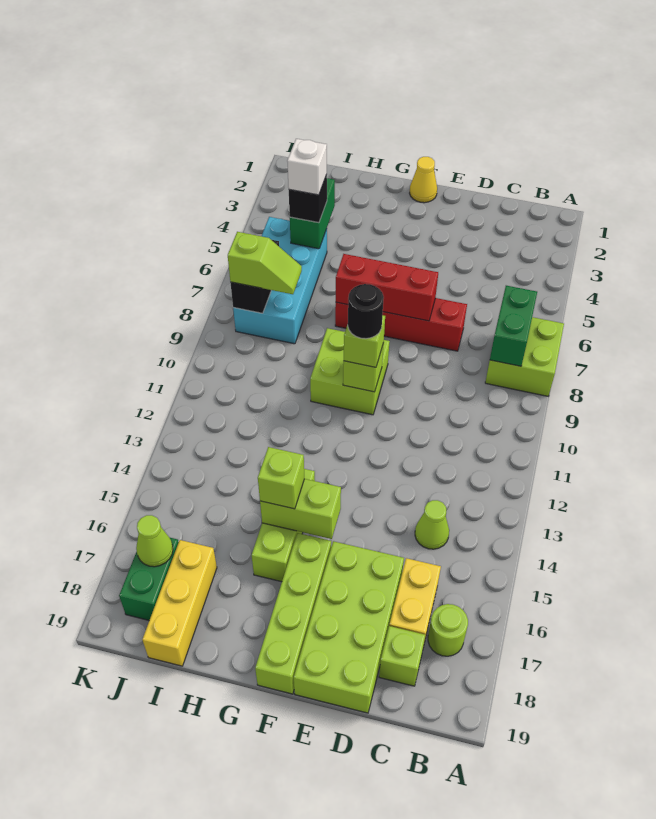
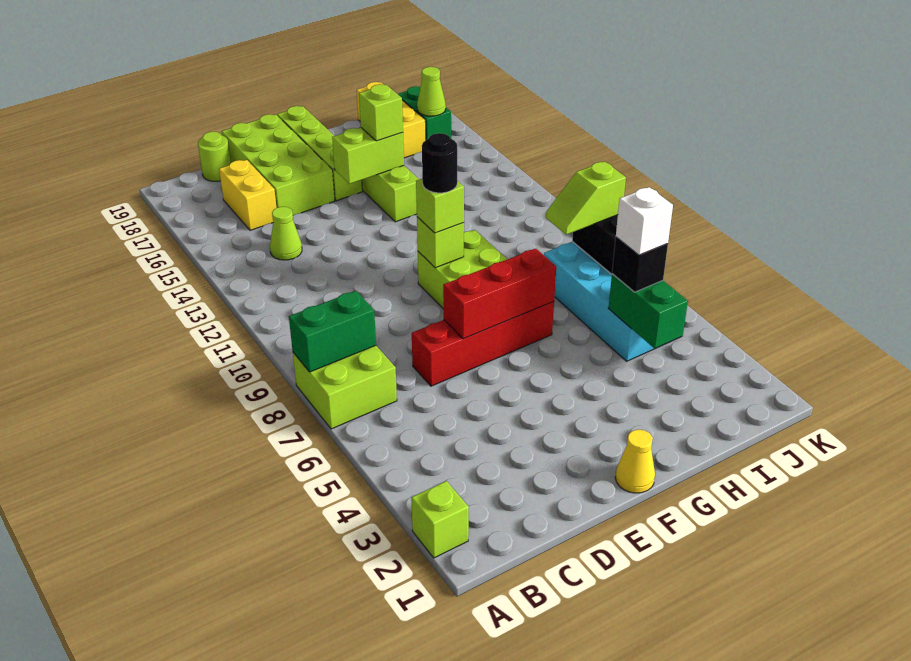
green brick B7:B8 level 2 -> green brick A8:B8 level 2
lime round brick B17 level 1 -> lime round brick C19 level 1
lime brick C18 level 1 -> lime brick A2 level 1

